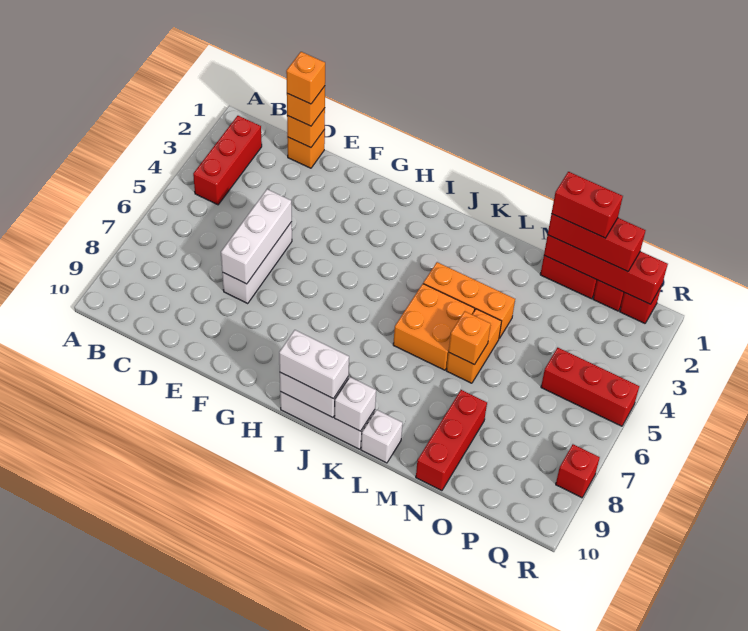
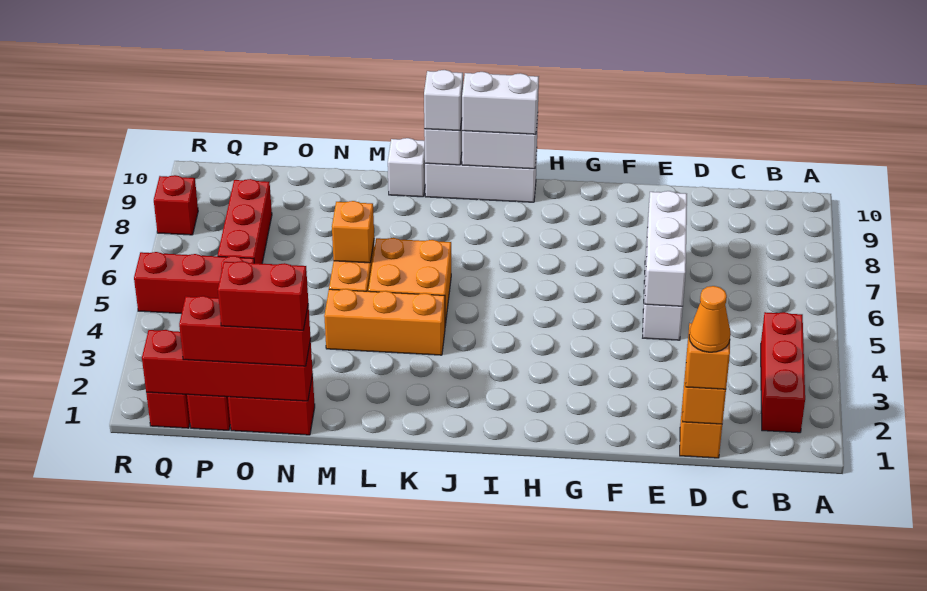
orange brick D1 level 4 -> orange cone D1 level 4
none -> white brick K10 level 3
red brick N8:N10 level 1 -> red brick P6:P8 level 1

